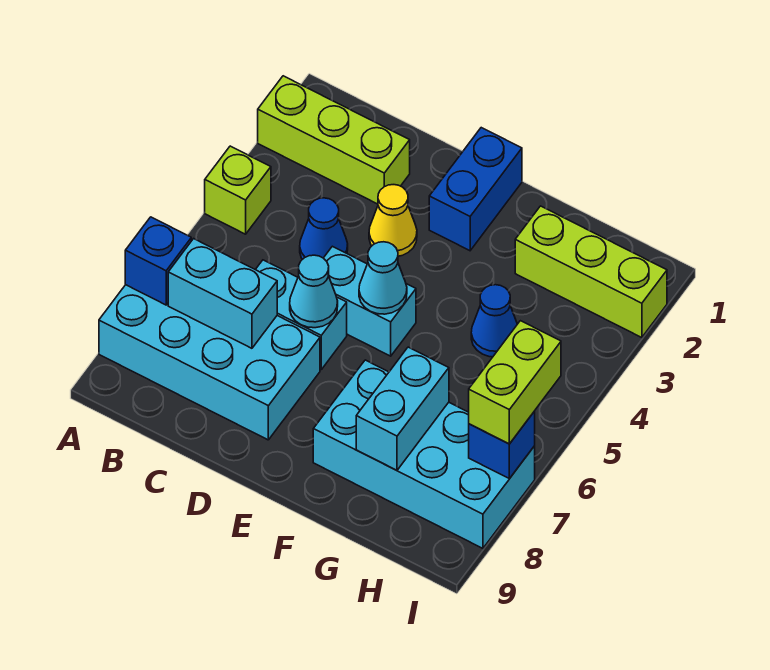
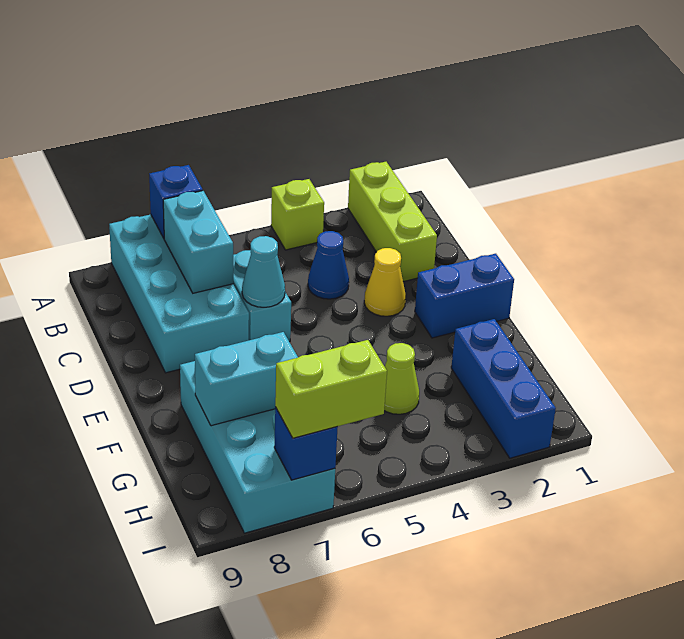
cyan brick D5:E5 level 1 -> none
cyan cone E5 level 2 -> none
lime brick G2:I2 level 1 -> blue brick G2:I2 level 1
blue cone G4 level 1 -> lime cone G4 level 1

